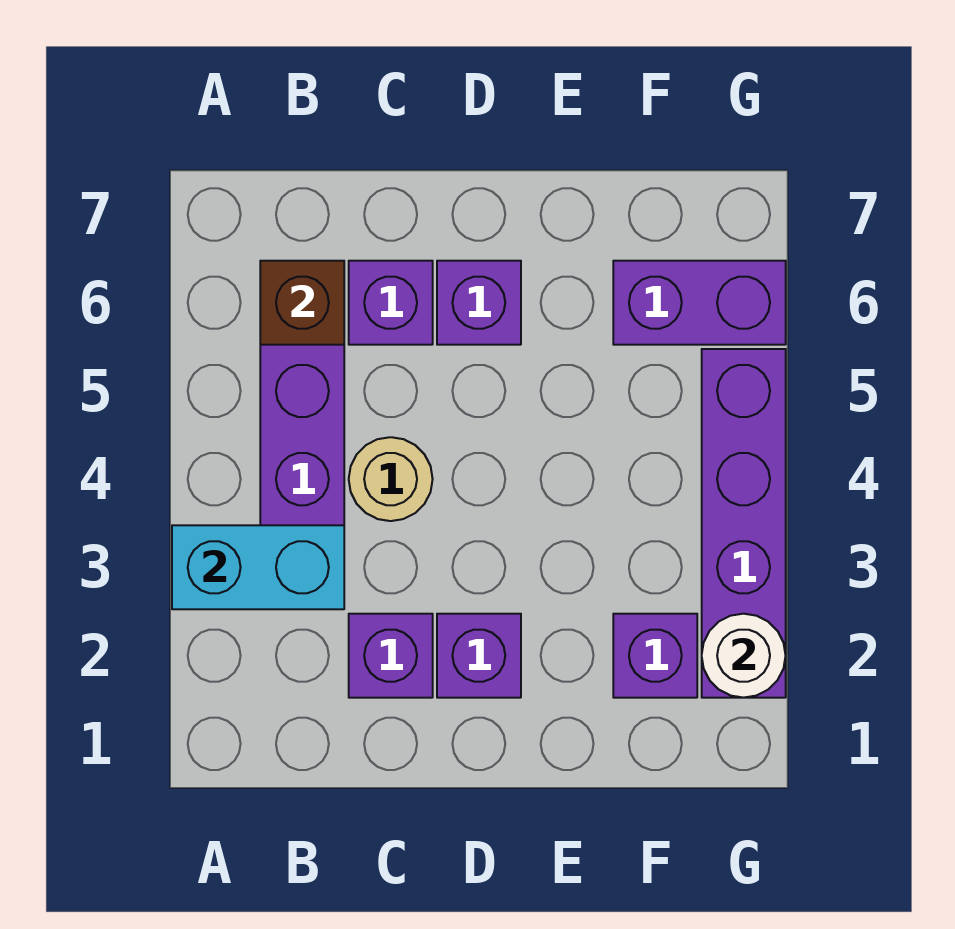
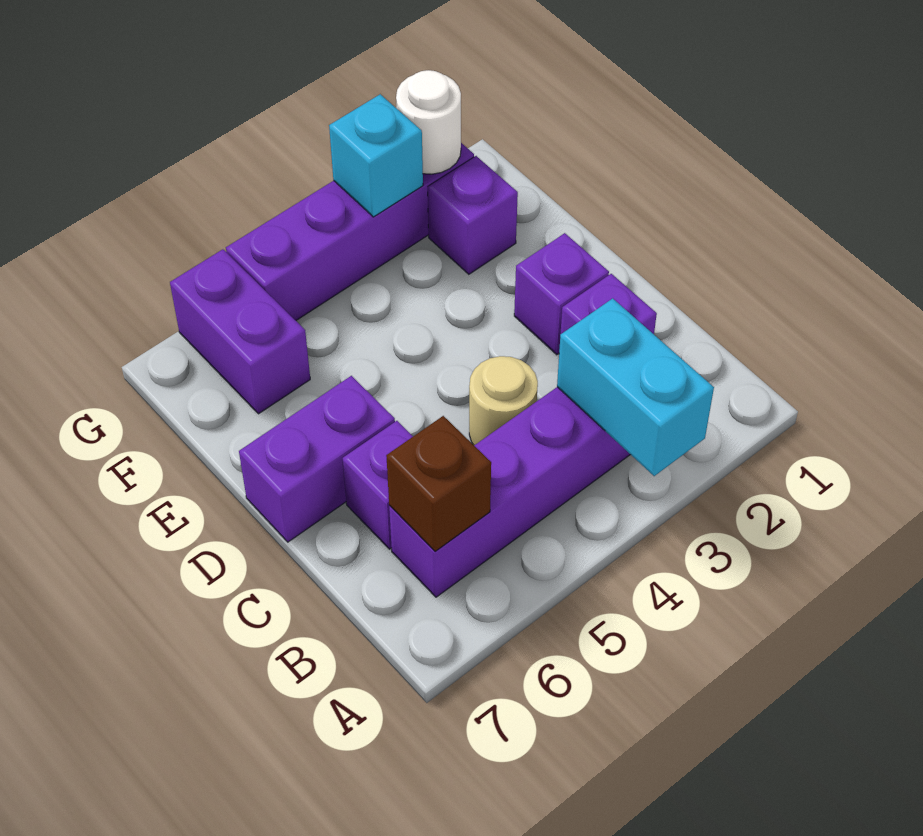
purple brick D6 level 1 -> purple brick D6:D7 level 1
none -> cyan brick G3 level 2

